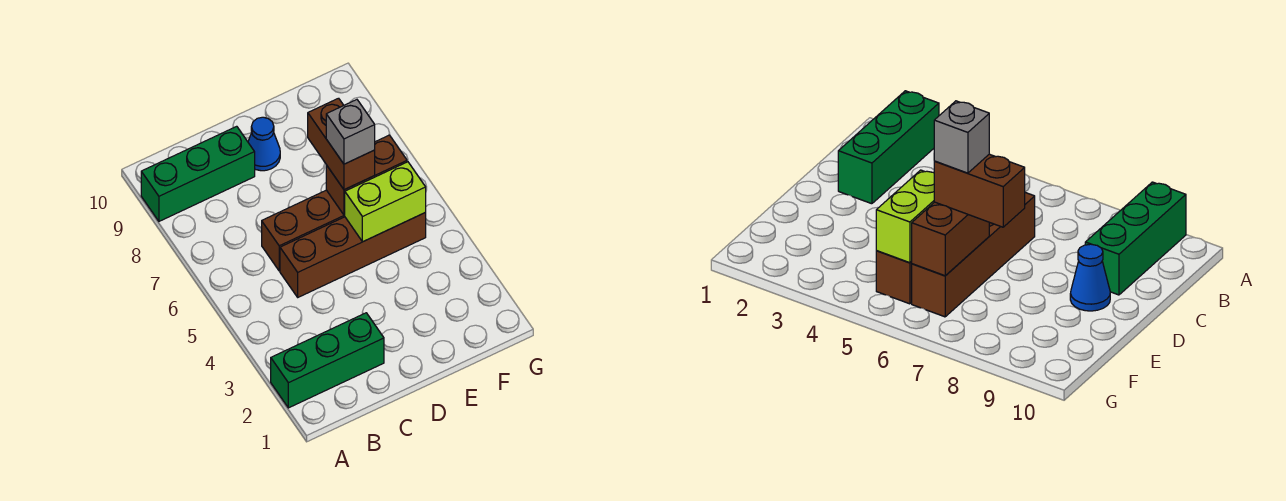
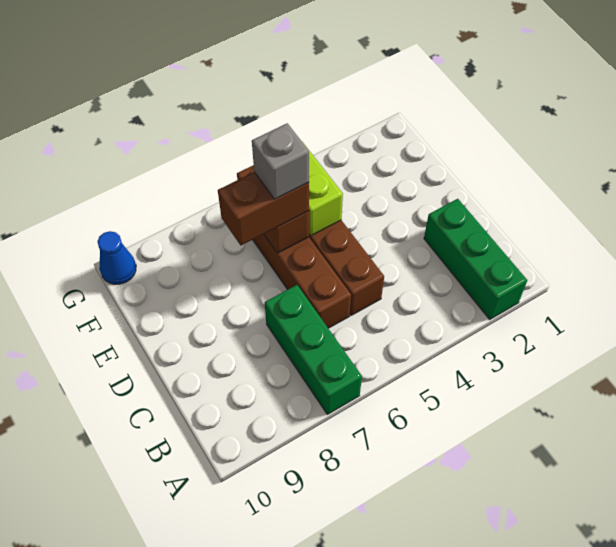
green brick A9:C9 level 1 -> green brick A7:C7 level 1
blue cone D9 level 1 -> blue cone G10 level 1

